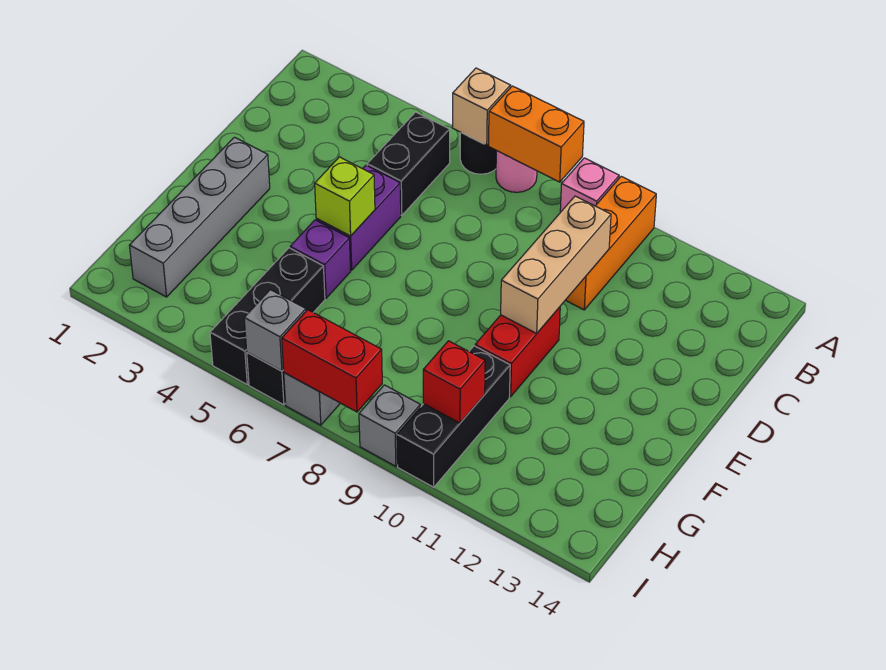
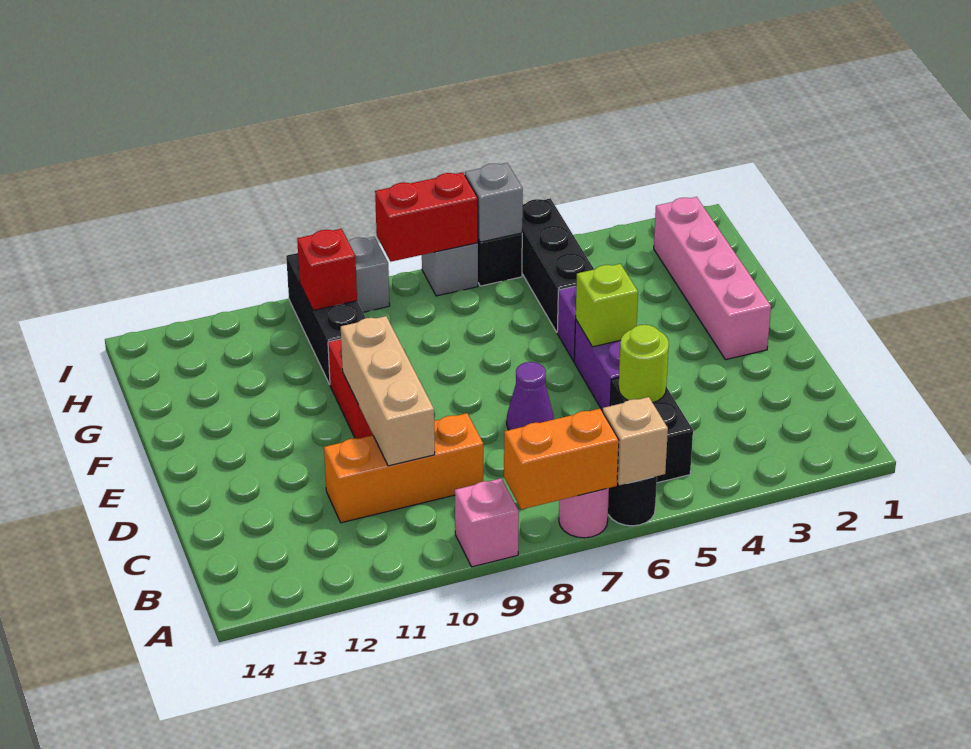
orange brick A10:C10 level 1 -> orange brick C9:C11 level 1
none -> lime round brick C5 level 2
none -> purple cone D7 level 1
grey brick E2:H2 level 1 -> pink brick E2:H2 level 1

